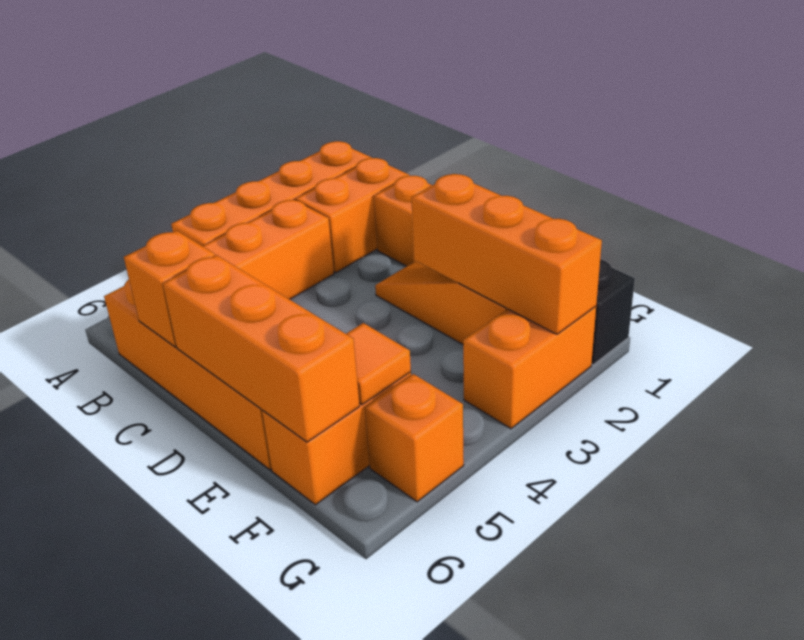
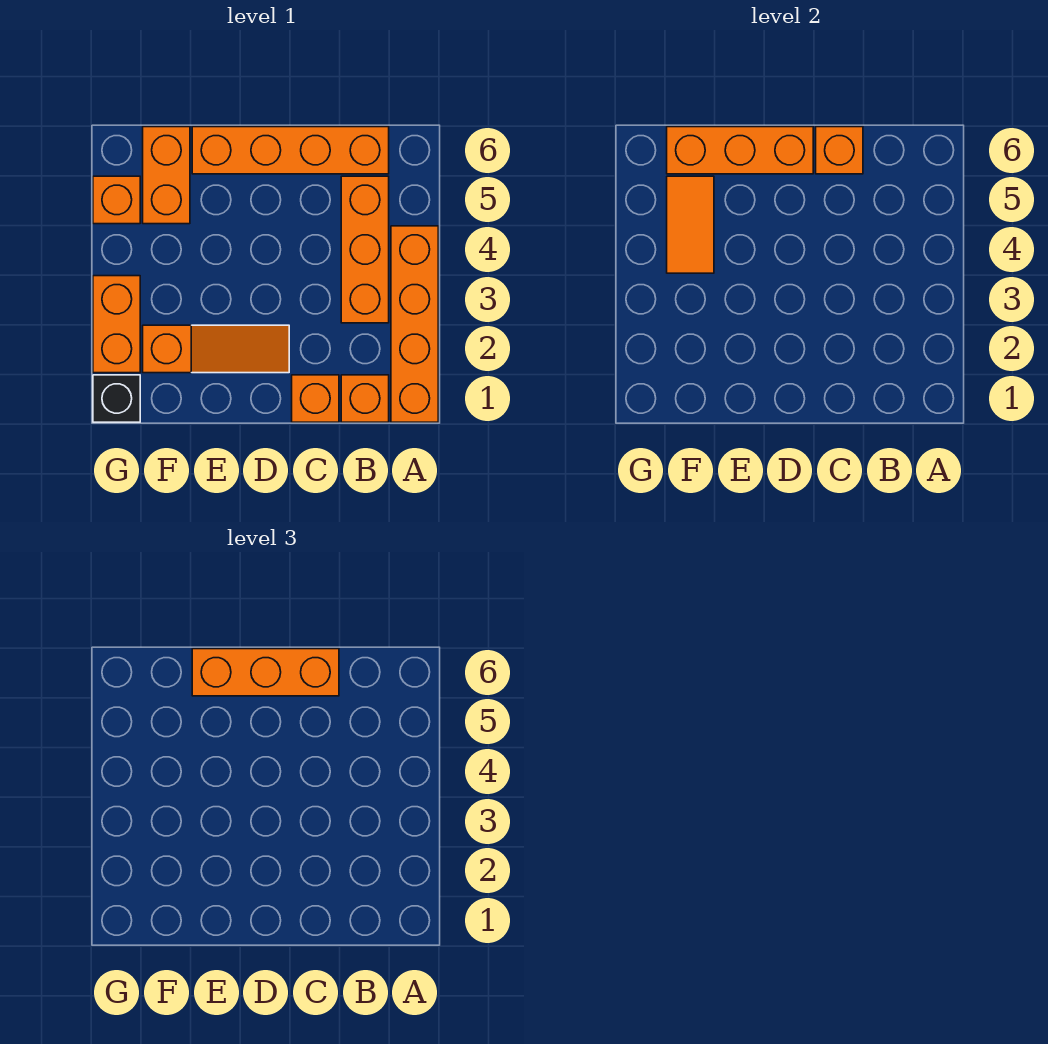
orange brick B1:B2 level 1 -> orange brick B1 level 1
orange brick E2:G2 level 2 -> orange brick C6:E6 level 3
orange tile F5 level 2 -> orange tile F4:F5 level 2

